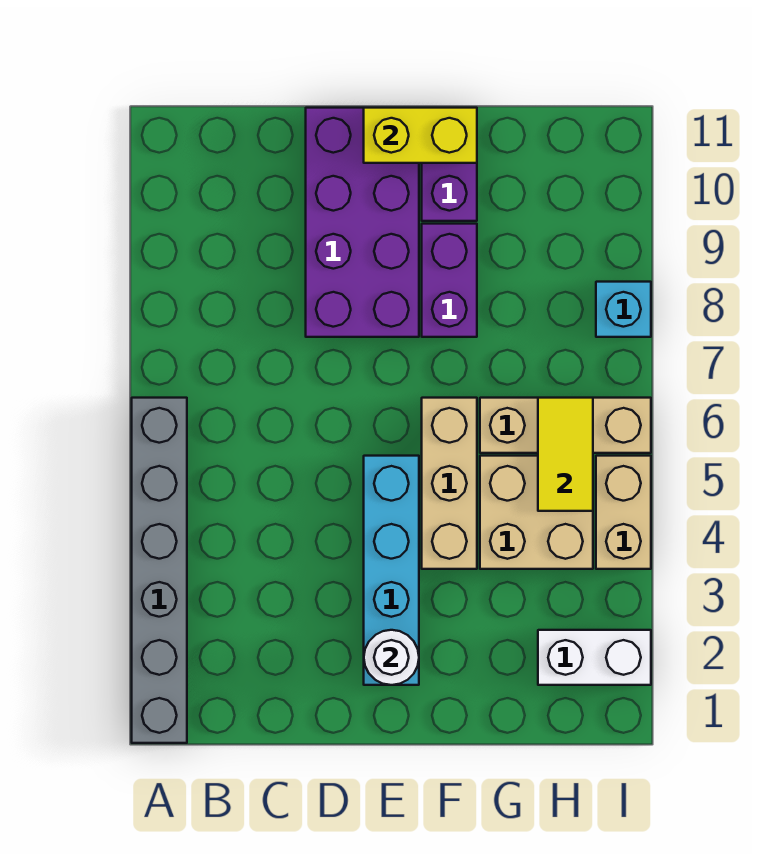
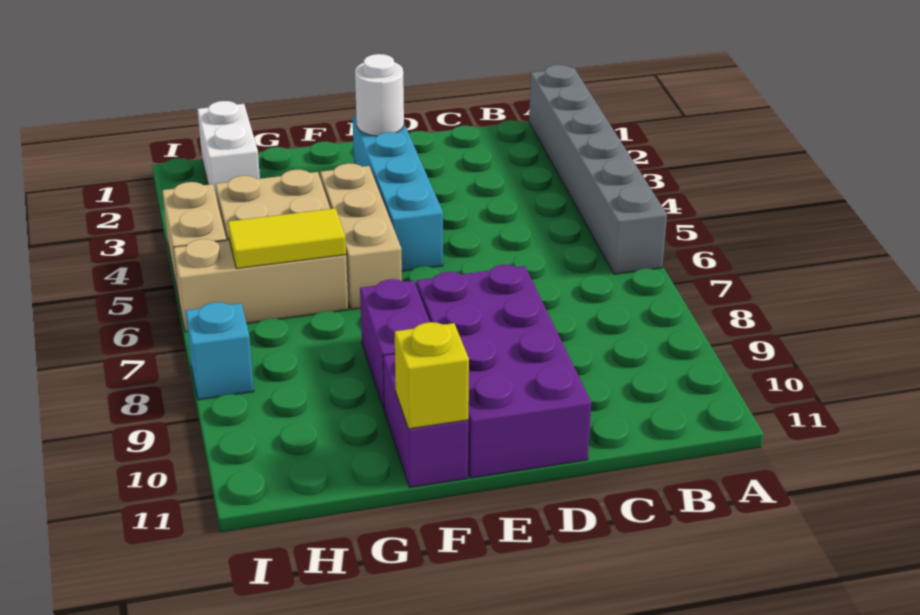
yellow brick E11:F11 level 2 -> yellow brick F11 level 2
white brick H2:I2 level 1 -> white brick H1:H2 level 1
yellow tile H5:H6 level 2 -> yellow tile G6:H6 level 2

